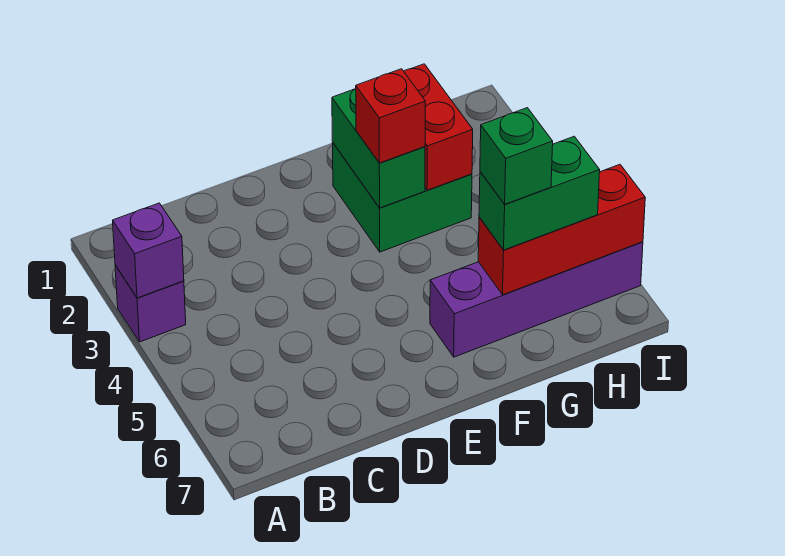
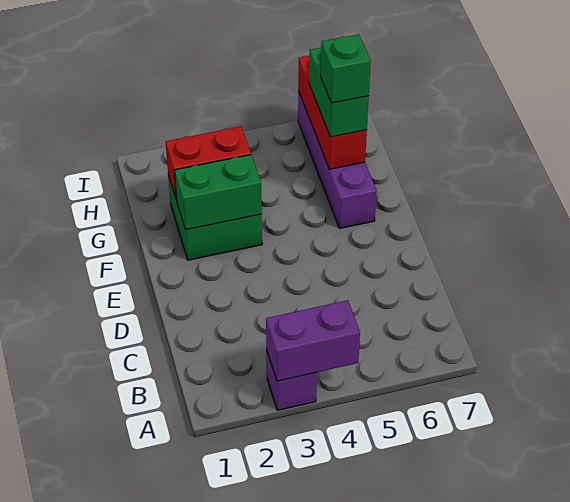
purple brick A3 level 2 -> purple brick A3:A4 level 2
red brick F3 level 3 -> none

